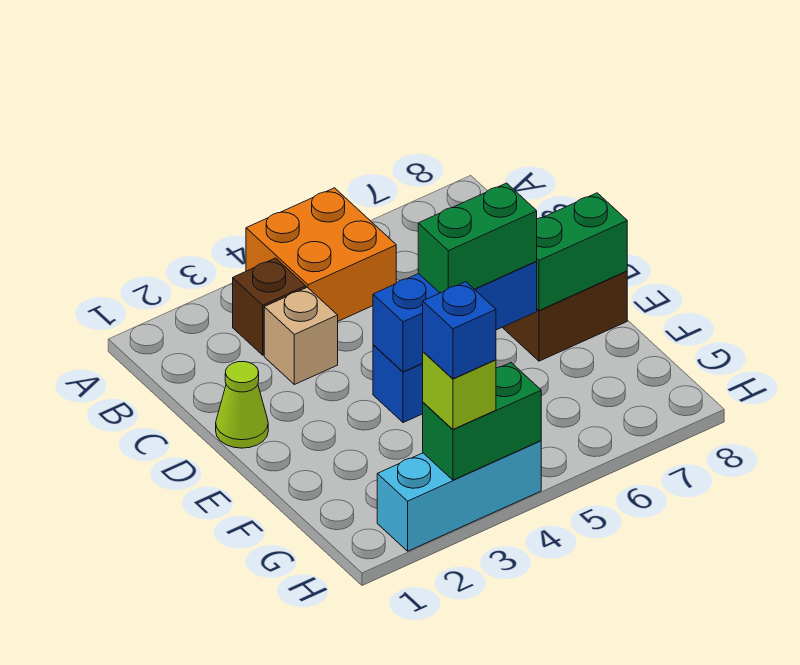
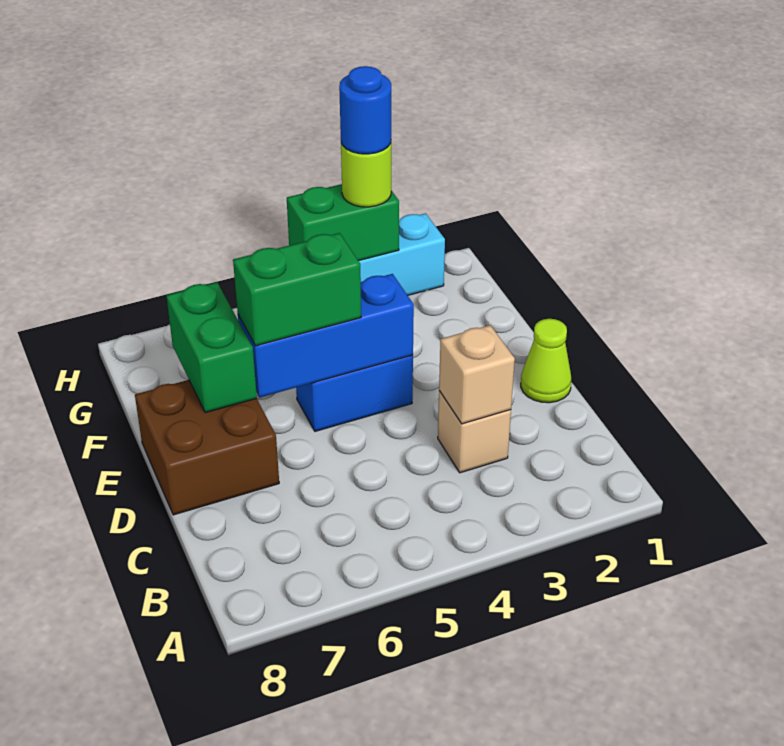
orange brick A4:B5 level 1 -> none
brown brick B3 level 1 -> none
none -> tan brick C3 level 2
green brick E7:E8 level 2 -> green brick E7:F7 level 2
lime brick H3 level 3 -> lime round brick H3 level 3
blue brick H3 level 4 -> blue round brick H3 level 4

